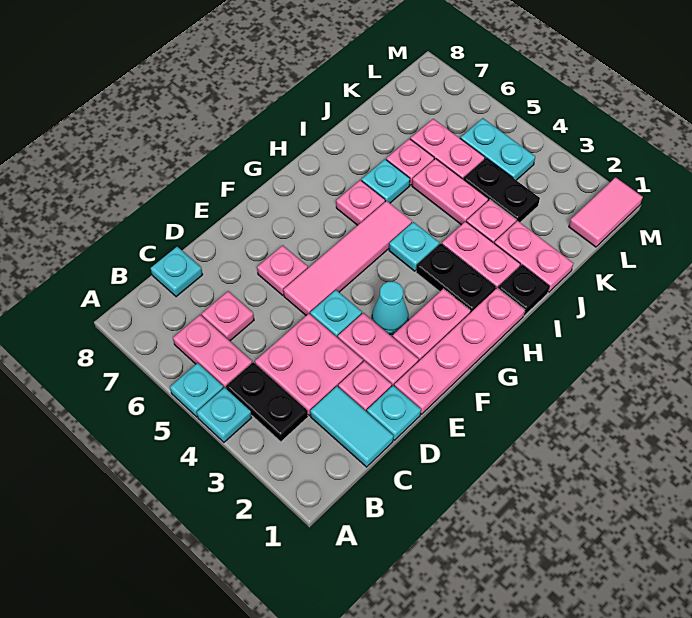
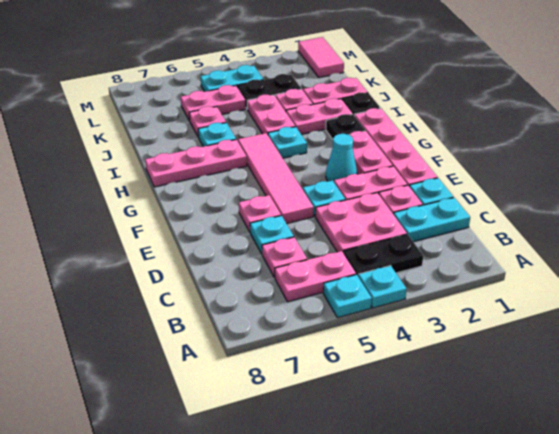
cyan tile C1:C2 level 1 -> cyan plate C1:C2 level 1
cyan plate C8 level 1 -> cyan plate D6 level 1
black plate H2:H3 level 1 -> black plate H2 level 1
pink plate H6 level 1 -> pink plate H6:H8 level 1
pink plate J4:J5 level 1 -> pink plate I4:J4 level 1

